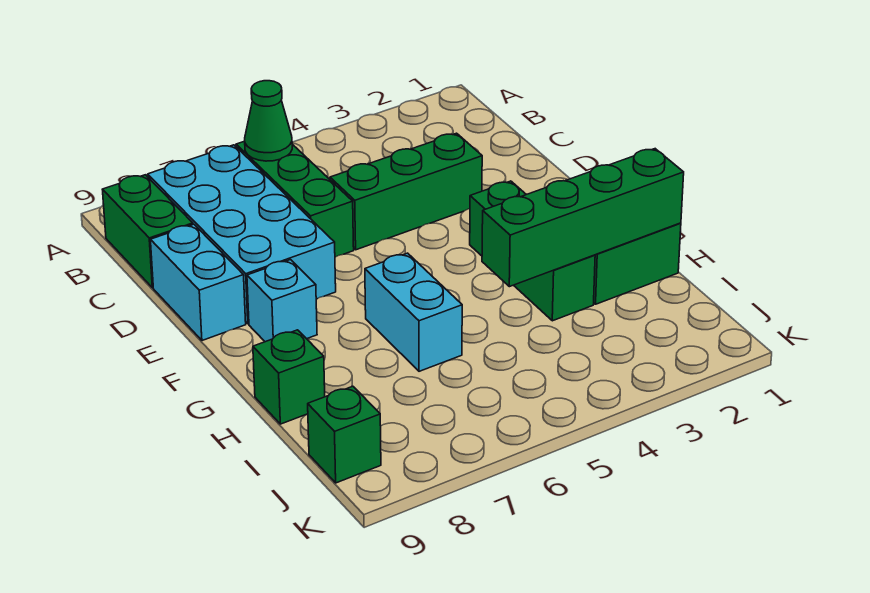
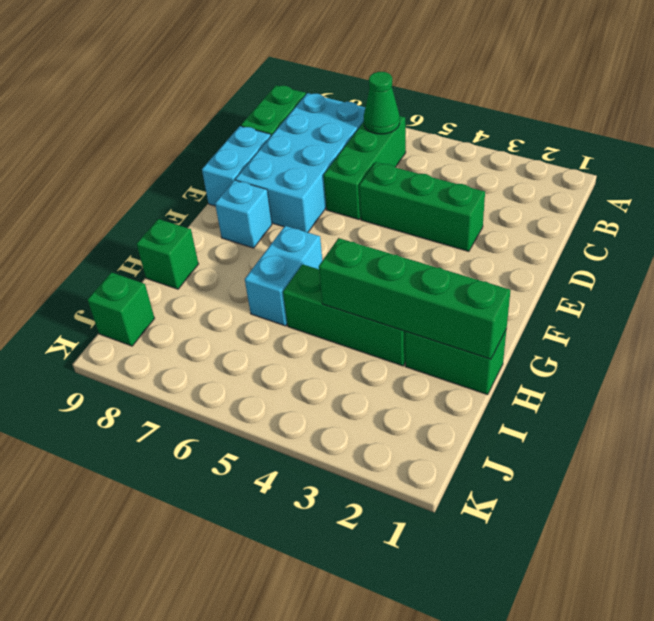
green brick F3:H3 level 1 -> green brick H3:H5 level 1

